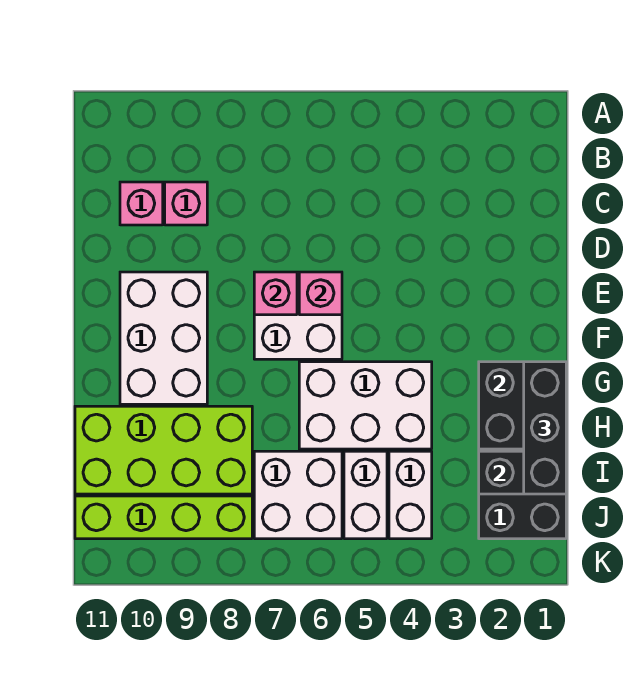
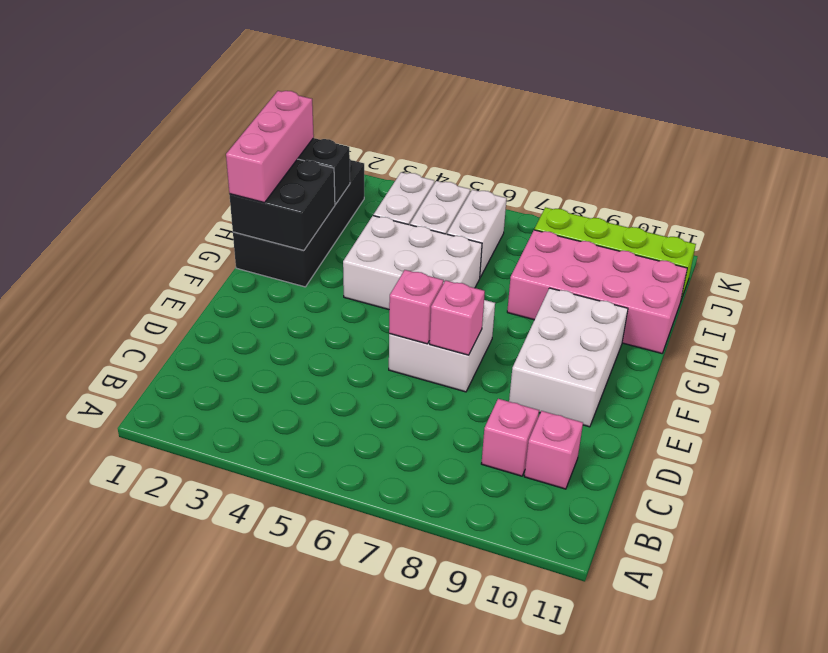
black brick G1:I1 level 3 -> pink brick G1:I1 level 3
lime brick H8:I11 level 1 -> pink brick H8:I11 level 1
white brick I6:J7 level 1 -> white brick I6:J6 level 1

